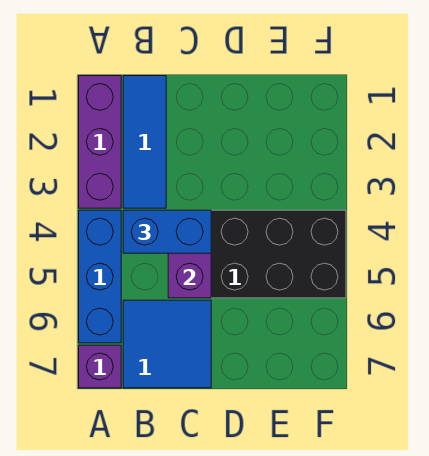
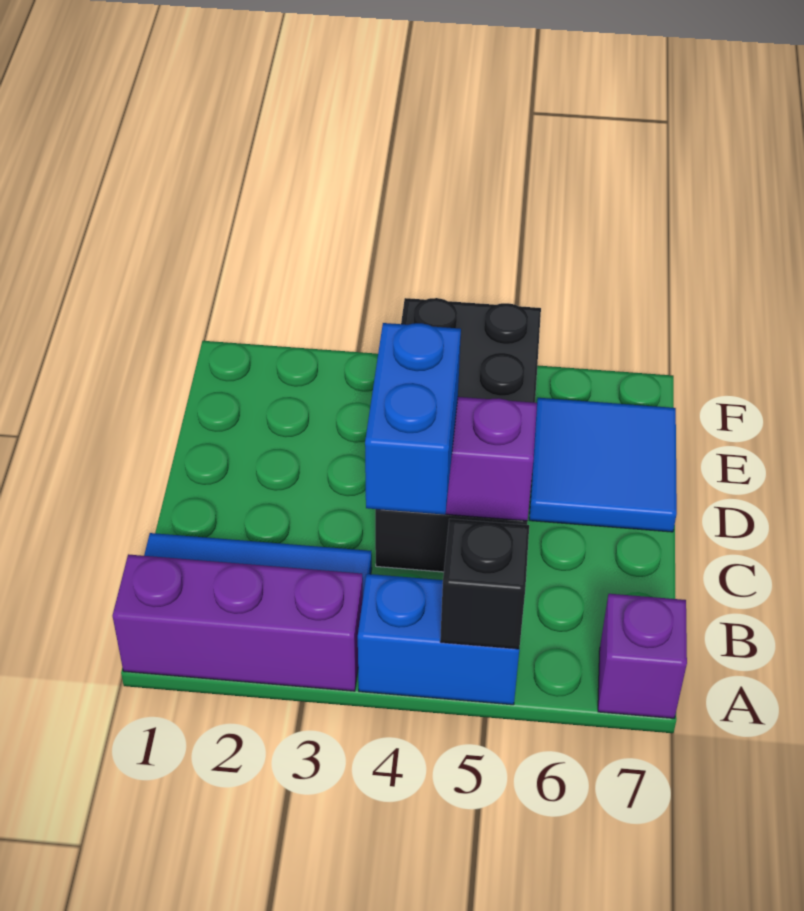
blue brick A4:A6 level 1 -> blue brick A4:A5 level 1
none -> black brick A5 level 2
blue tile B6:C7 level 1 -> blue tile D6:E7 level 1

